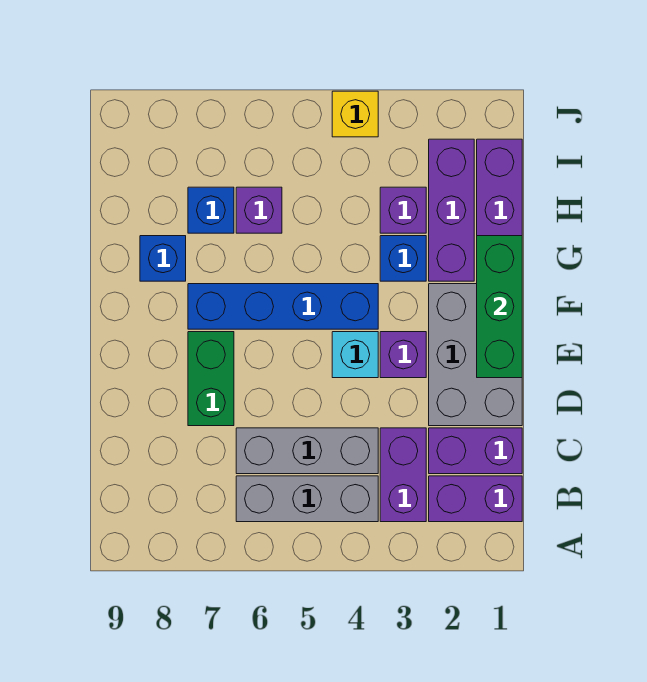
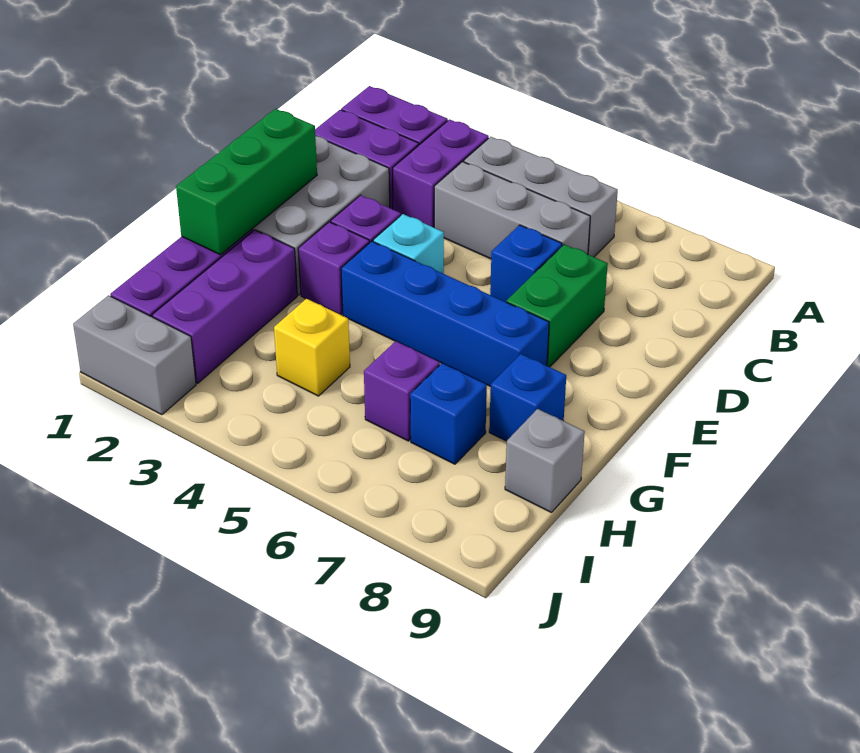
blue brick G3 level 1 -> blue brick D6 level 1
purple brick H3 level 1 -> purple brick F3 level 1
none -> grey brick H9 level 1
none -> grey brick J1:J2 level 1
yellow brick J4 level 1 -> yellow brick H4 level 1

